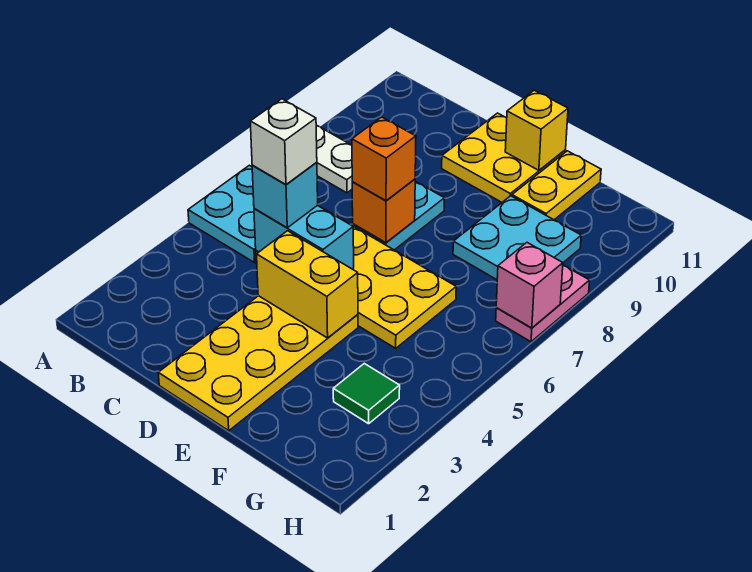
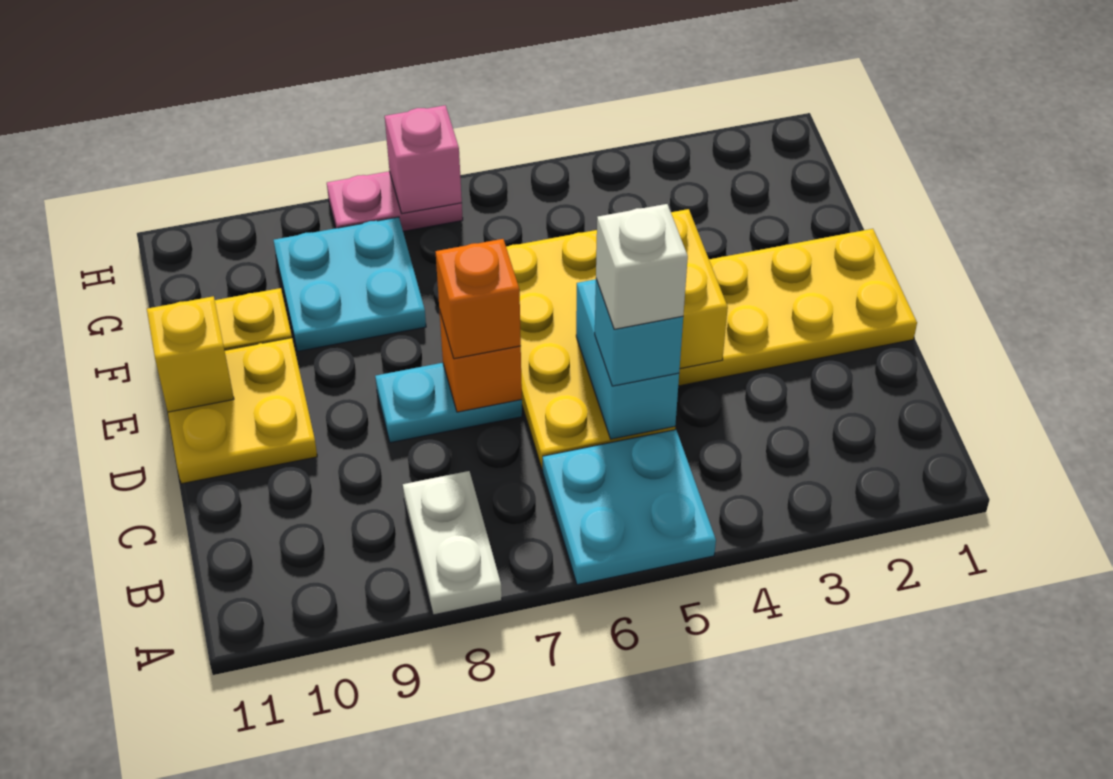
green tile G3 level 1 -> none

